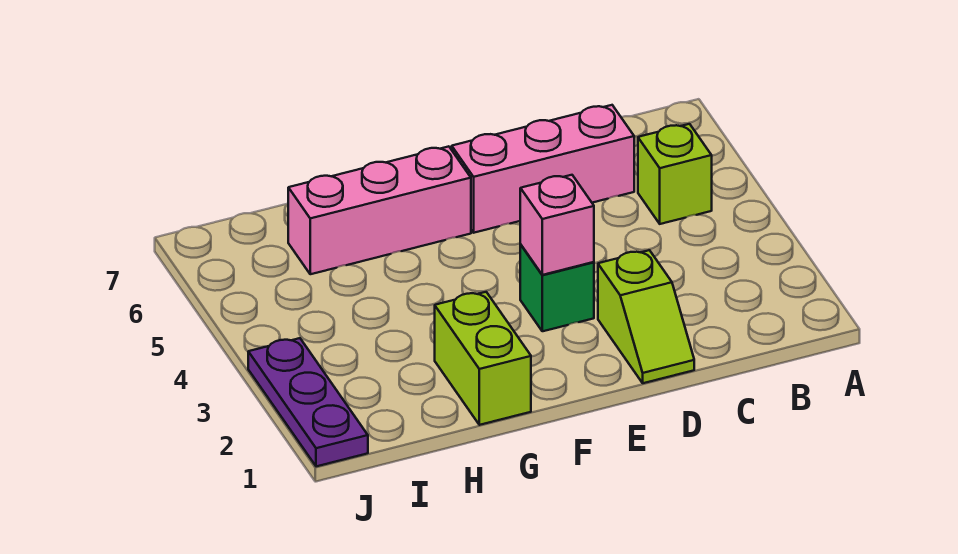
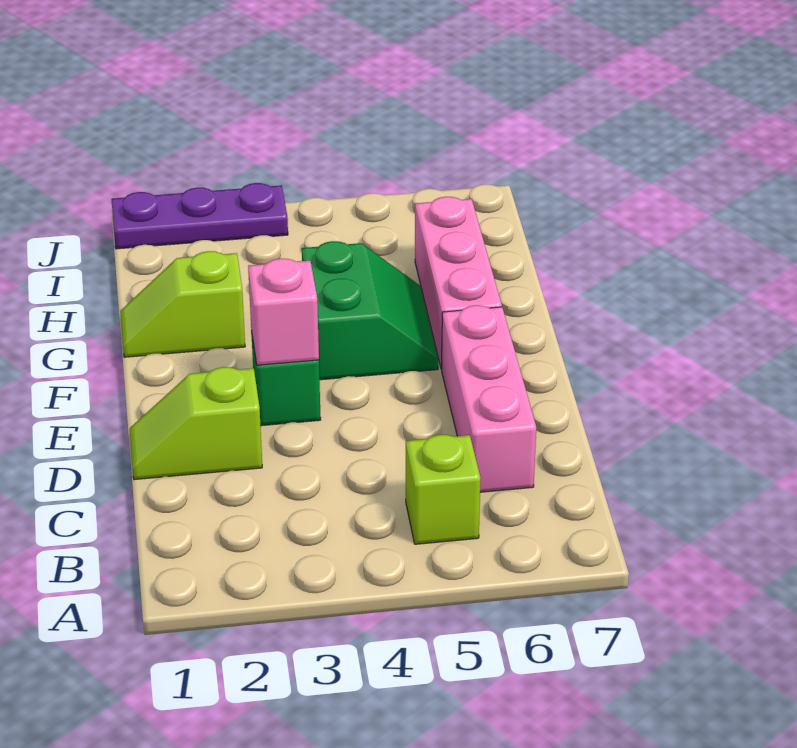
none -> green slope F4:G5 level 1 top 4
lime brick G1:G2 level 1 -> lime slope G1:G2 level 1 top 2

